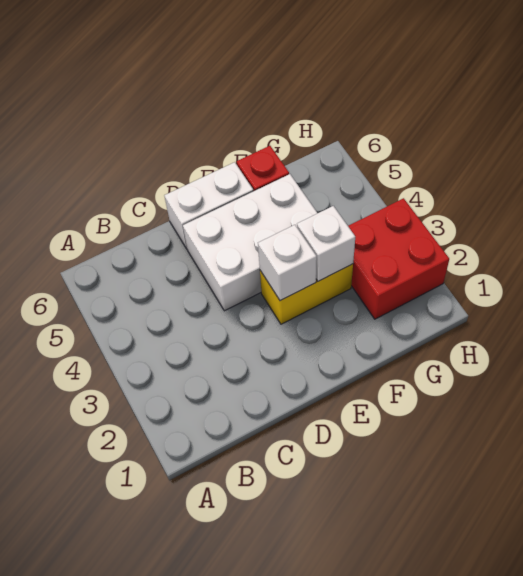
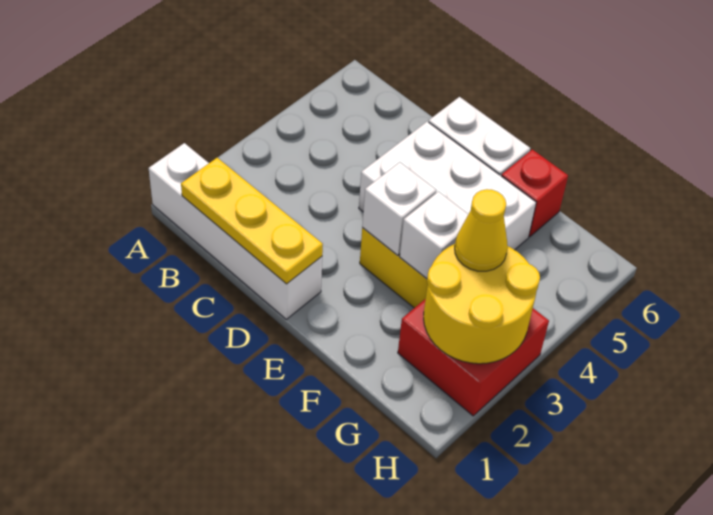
none -> white brick A1:D1 level 1
none -> yellow plate B1:D1 level 2
none -> yellow round brick G2:H3 level 2
none -> yellow cone G3 level 3

